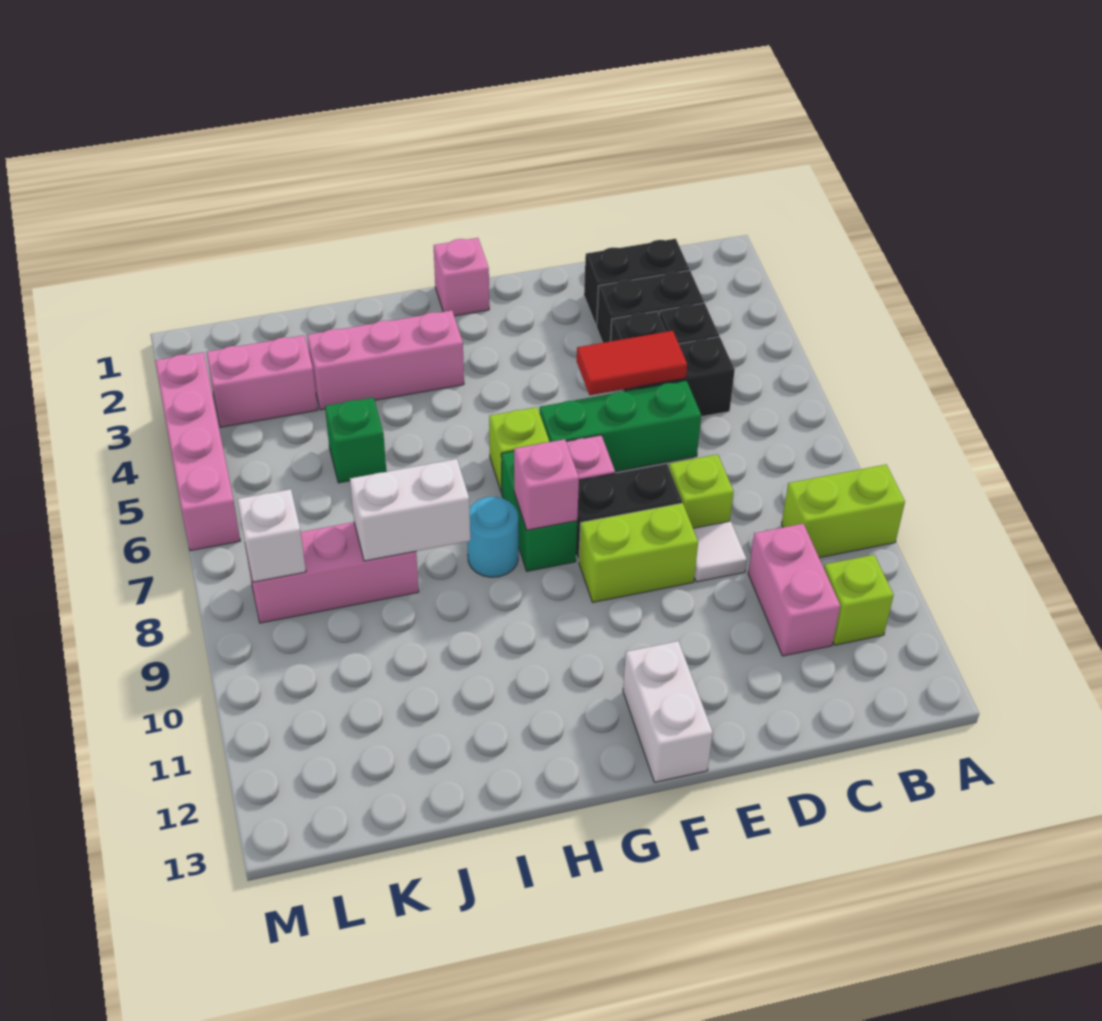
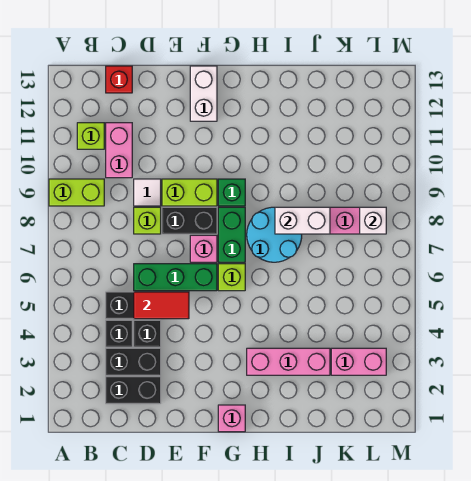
none -> red brick C13 level 1
pink brick G8 level 2 -> none
cyan round brick H8 level 1 -> cyan round brick H7:I8 level 1
green brick J5 level 1 -> green brick G9 level 1
pink brick M3:M6 level 1 -> none

